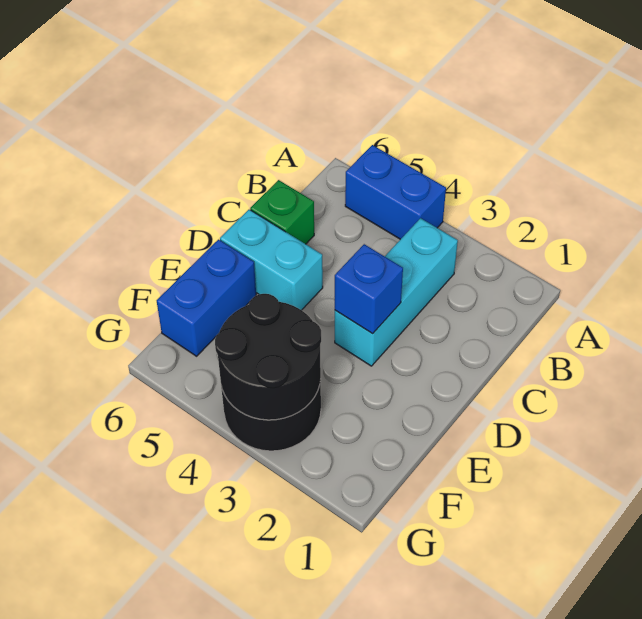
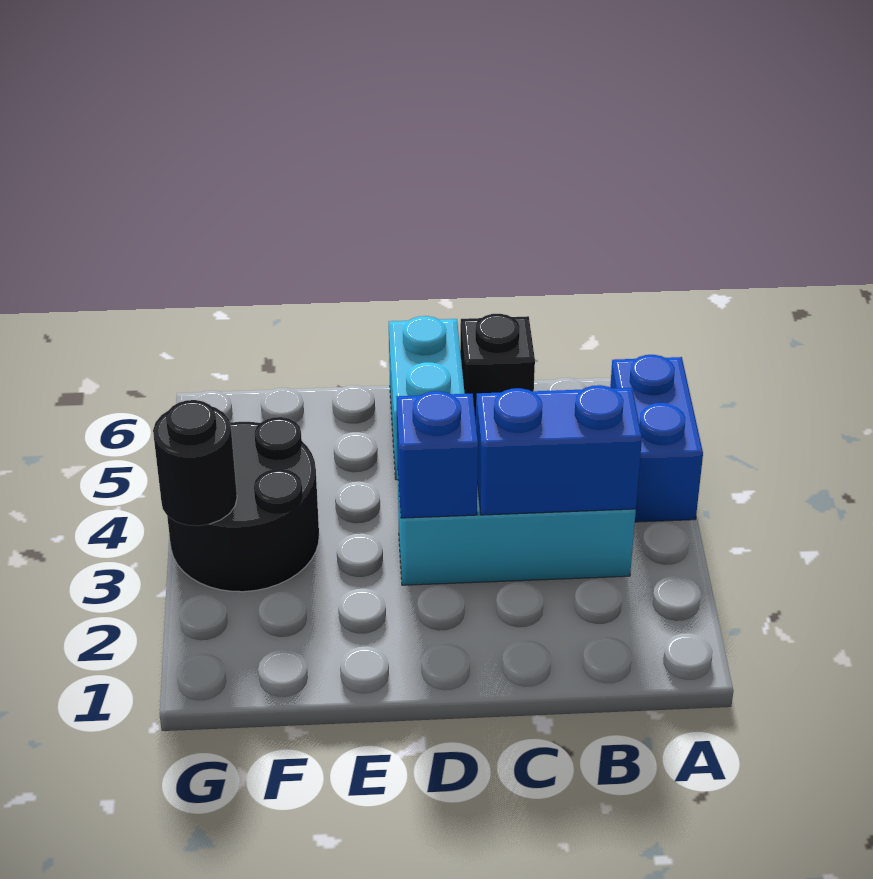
green brick C6 level 1 -> black brick C6 level 1
blue brick E6:F6 level 1 -> blue brick B3:C3 level 2
black round brick F3:G4 level 2 -> black round brick G3 level 2

